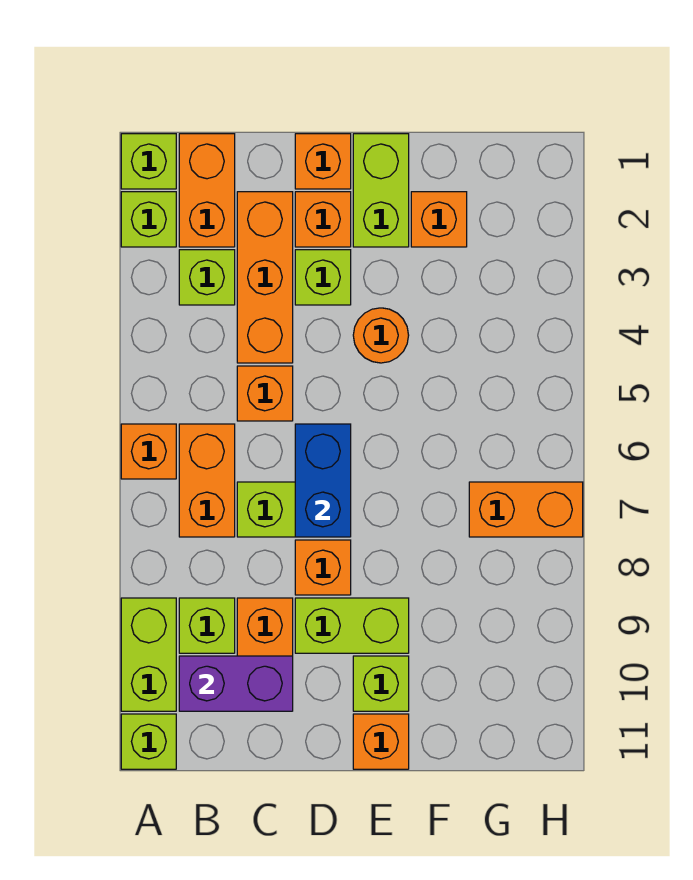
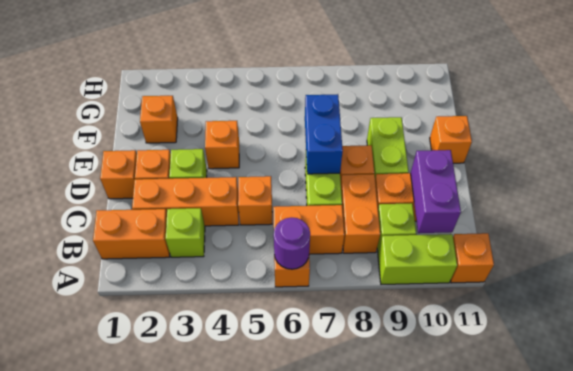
lime brick A1 level 1 -> none
lime brick A2 level 1 -> none
none -> purple round brick A6 level 2
lime brick A11 level 1 -> orange brick A11 level 1
blue brick D6:D7 level 2 -> blue brick D7:E7 level 2
lime brick E1:E2 level 1 -> none
orange round brick E4 level 1 -> orange brick E4 level 1
lime brick E10 level 1 -> none
orange brick G7:H7 level 1 -> orange brick B8:C8 level 1

